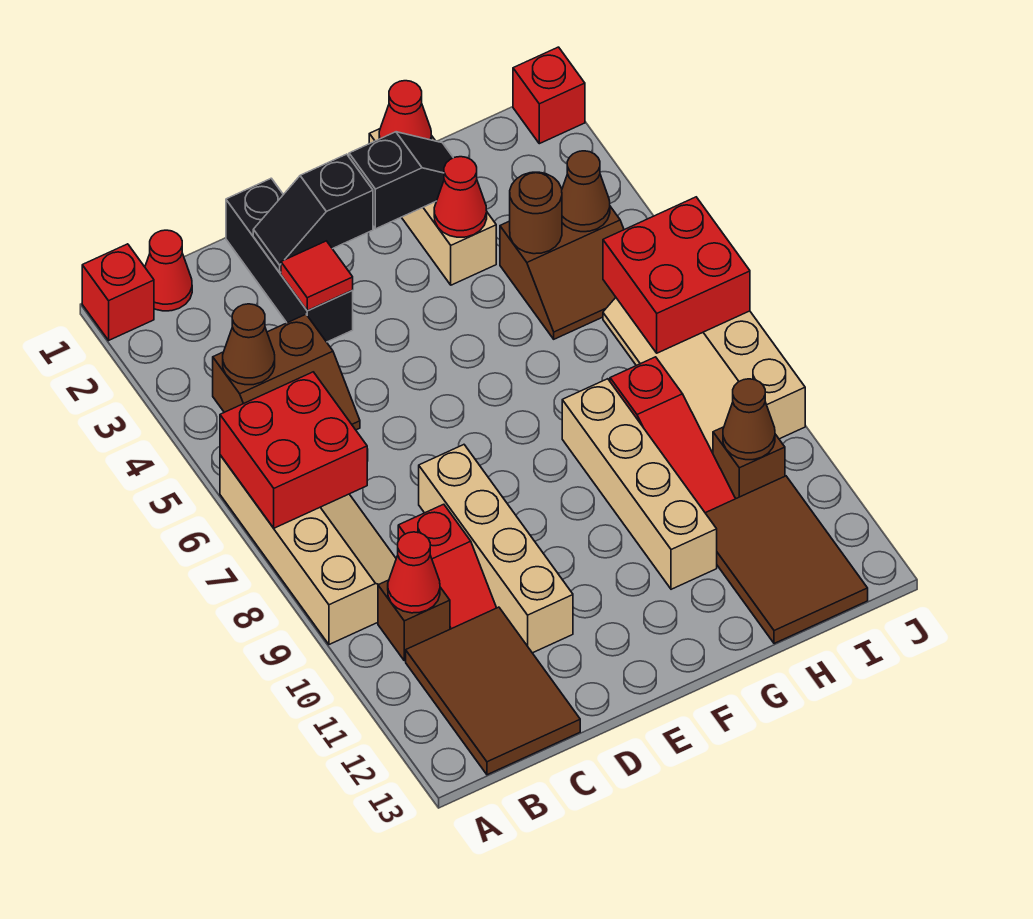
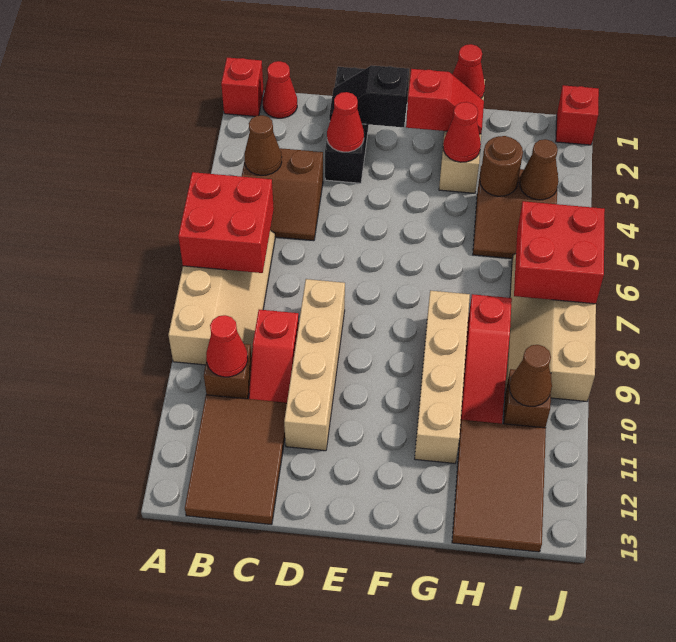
red tile D3 level 2 -> red cone D3 level 2
black slope F2:G2 level 2 top F -> red slope F2:G2 level 2 top F

